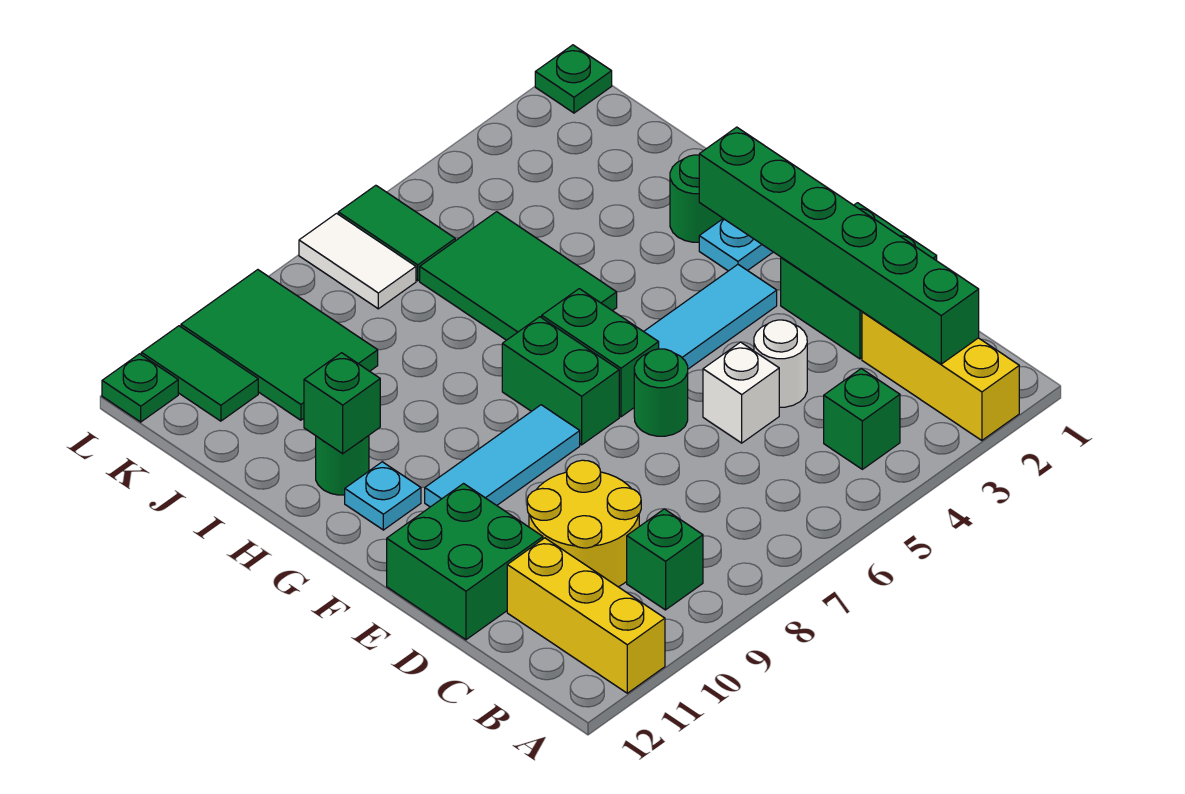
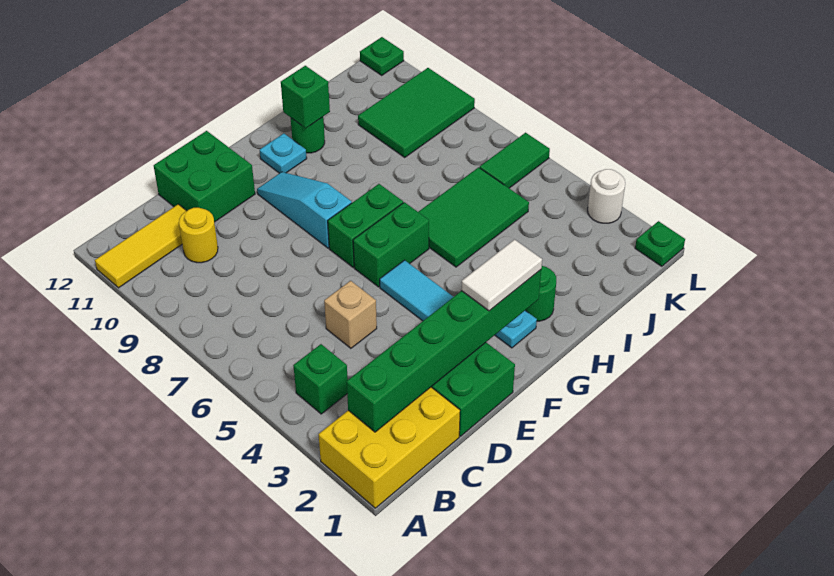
yellow brick A2:C2 level 1 -> yellow brick A1:C2 level 1
yellow brick A11:C11 level 1 -> yellow tile A11:C11 level 1
green brick B9 level 1 -> none
yellow round brick C9:D10 level 1 -> yellow round brick C10 level 1
white round brick D4 level 1 -> white round brick L3 level 1
white brick D5 level 1 -> tan brick D5 level 1
green round brick E6 level 1 -> none
cyan tile F8:F10 level 1 -> cyan slope F8:F10 level 1 top 8
white tile K7:L7 level 1 -> white tile F2:G2 level 3
green tile K11:L11 level 1 -> none

